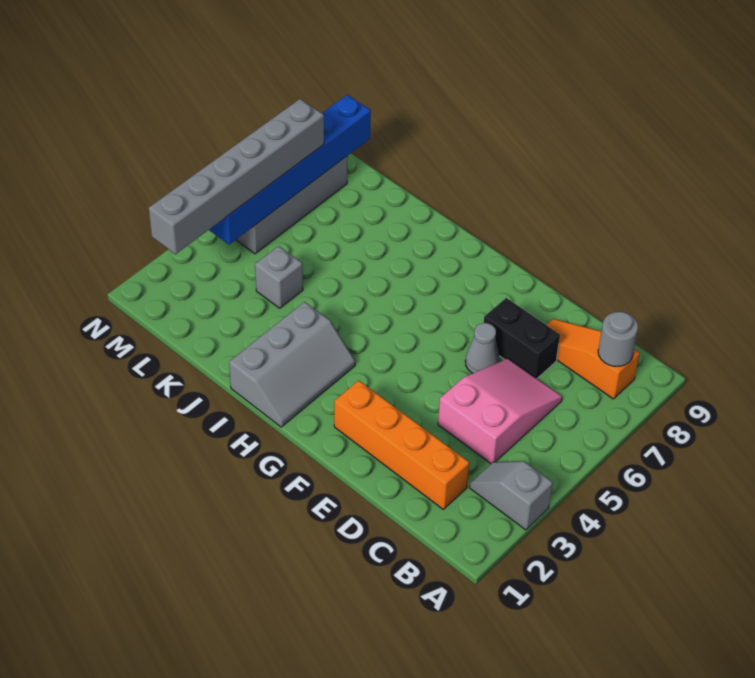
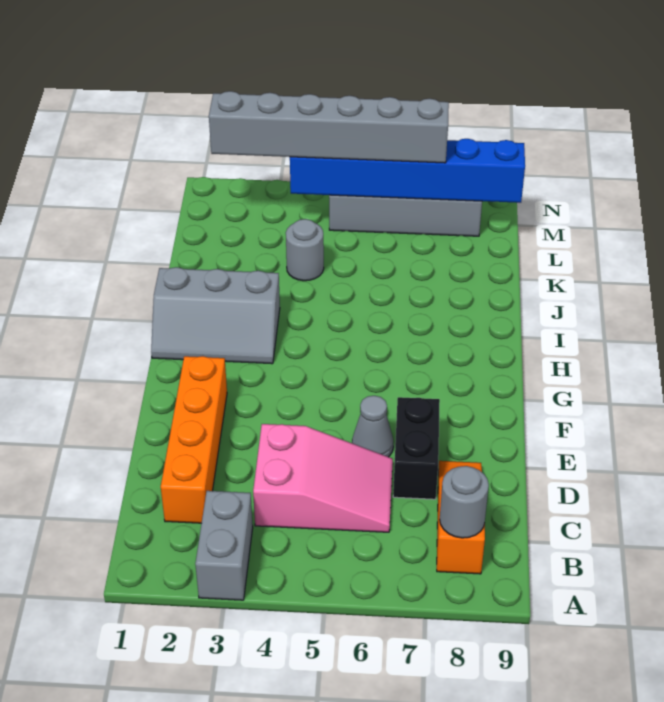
grey slope A3:B3 level 1 top A -> grey brick A3:B3 level 1
grey brick K4 level 1 -> grey round brick K4 level 1

